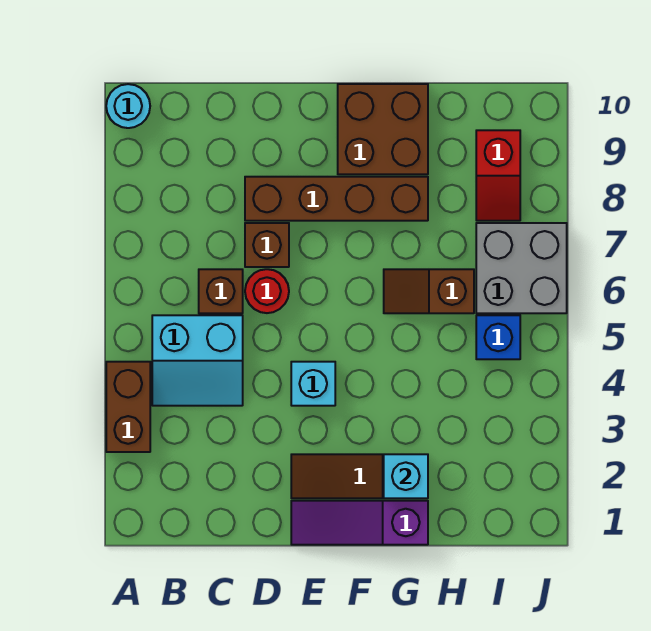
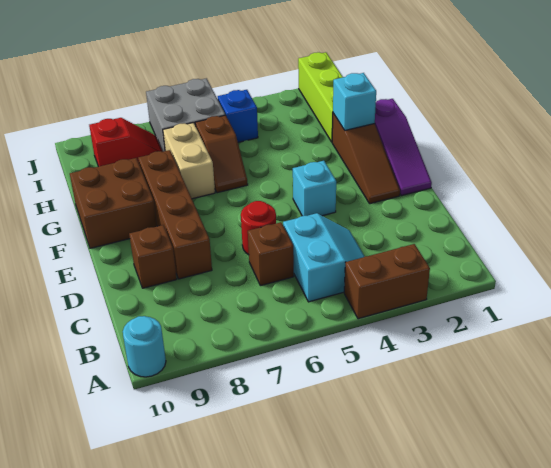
brown brick D7 level 1 -> brown brick D9 level 1
none -> tan brick G7:H7 level 1
none -> lime brick H2:J2 level 1

